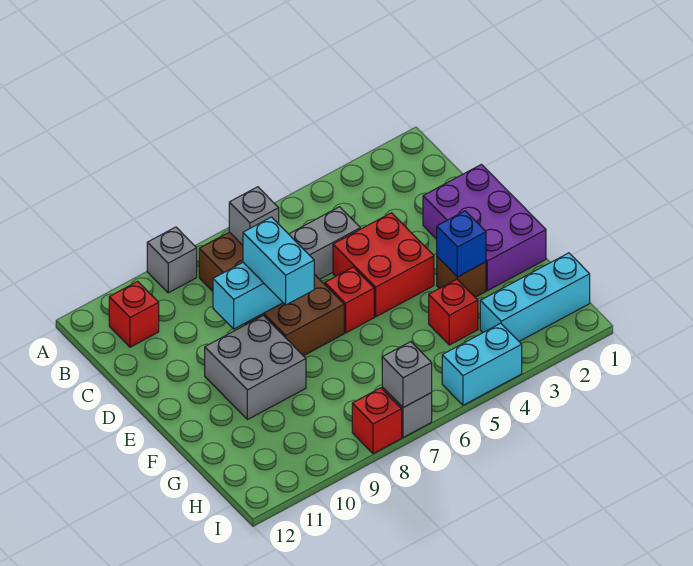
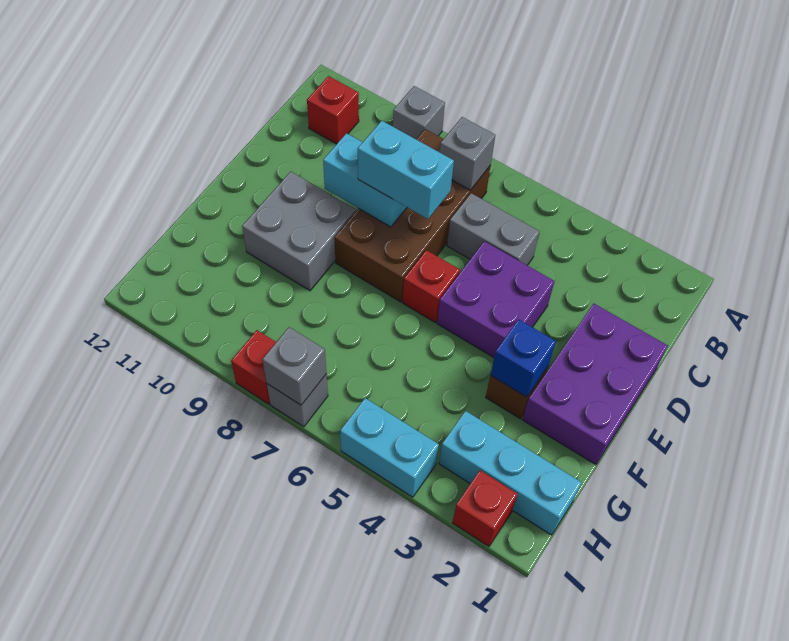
red brick D4:E5 level 1 -> purple brick D4:E5 level 1
cyan brick D8:E8 level 3 -> cyan brick D7:D8 level 3
red brick G4 level 1 -> red brick I2 level 1

